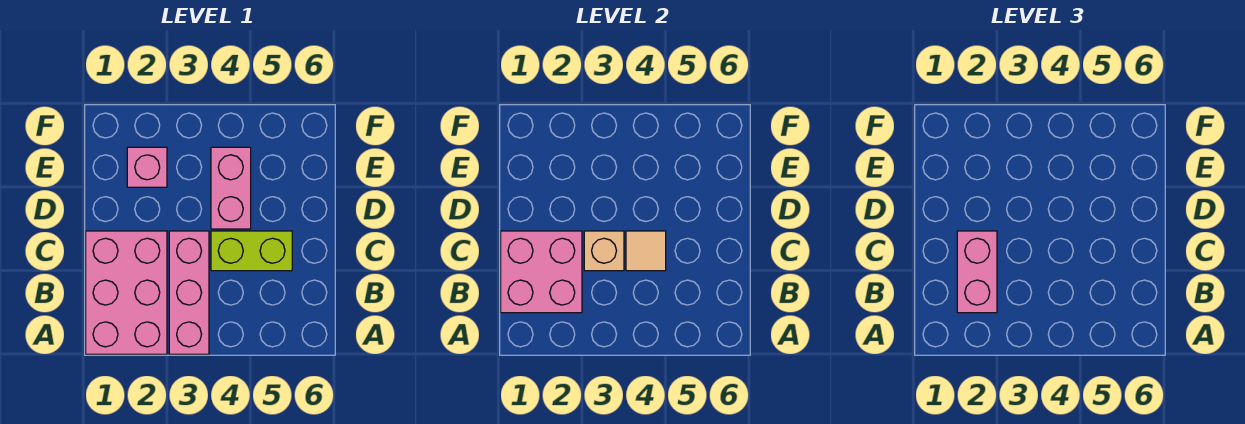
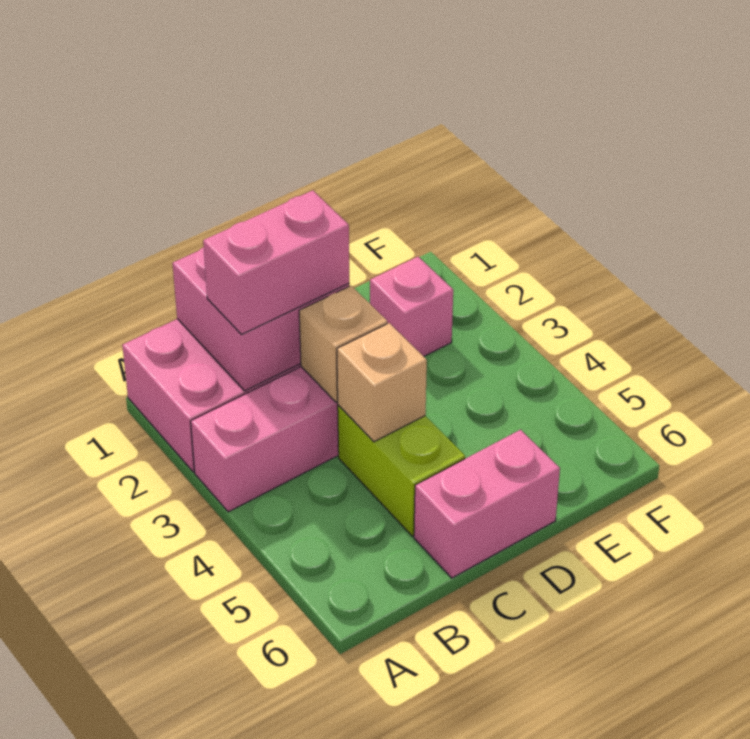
tan tile C4 level 2 -> tan brick C4 level 2
pink brick D4:E4 level 1 -> pink brick C6:D6 level 1

